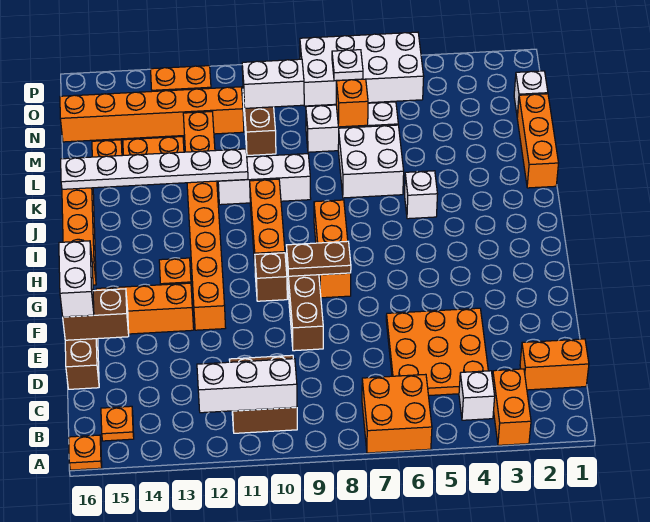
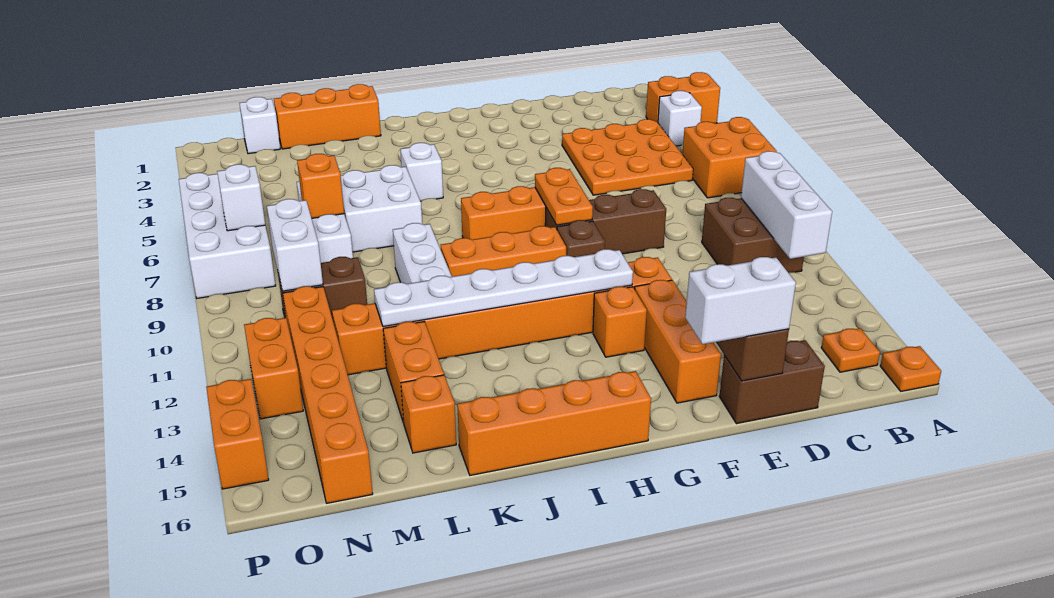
orange brick C1:C2 level 1 -> orange brick P14:P15 level 1
brown plate G8:G9 level 2 -> orange plate G8:G9 level 2
white plate K11:K16 level 2 -> white plate G12:L12 level 2
white plate O7 level 2 -> white brick O7 level 2

